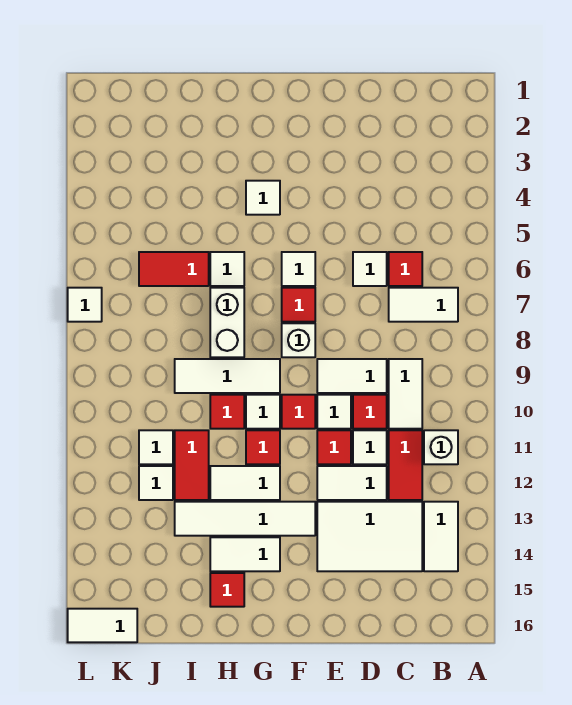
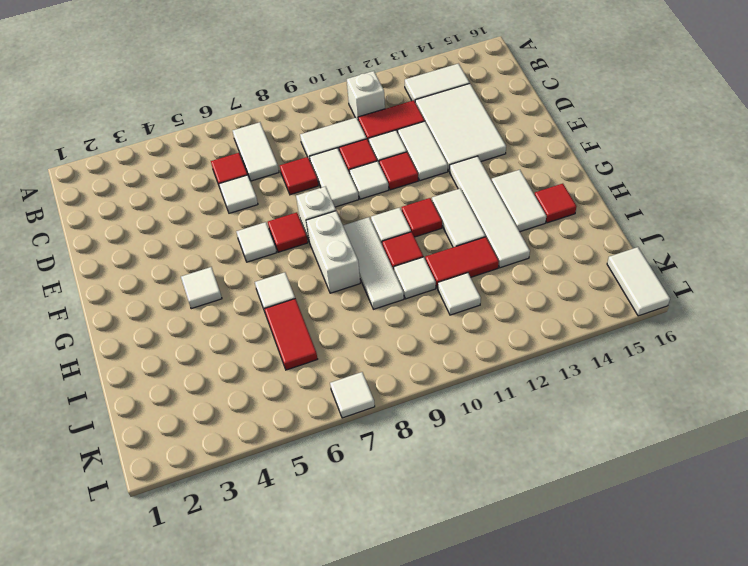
red tile F10 level 1 -> red tile D8 level 1
white brick H7:H8 level 1 -> white brick G8:H8 level 1
white tile J12 level 1 -> white tile I10 level 1

